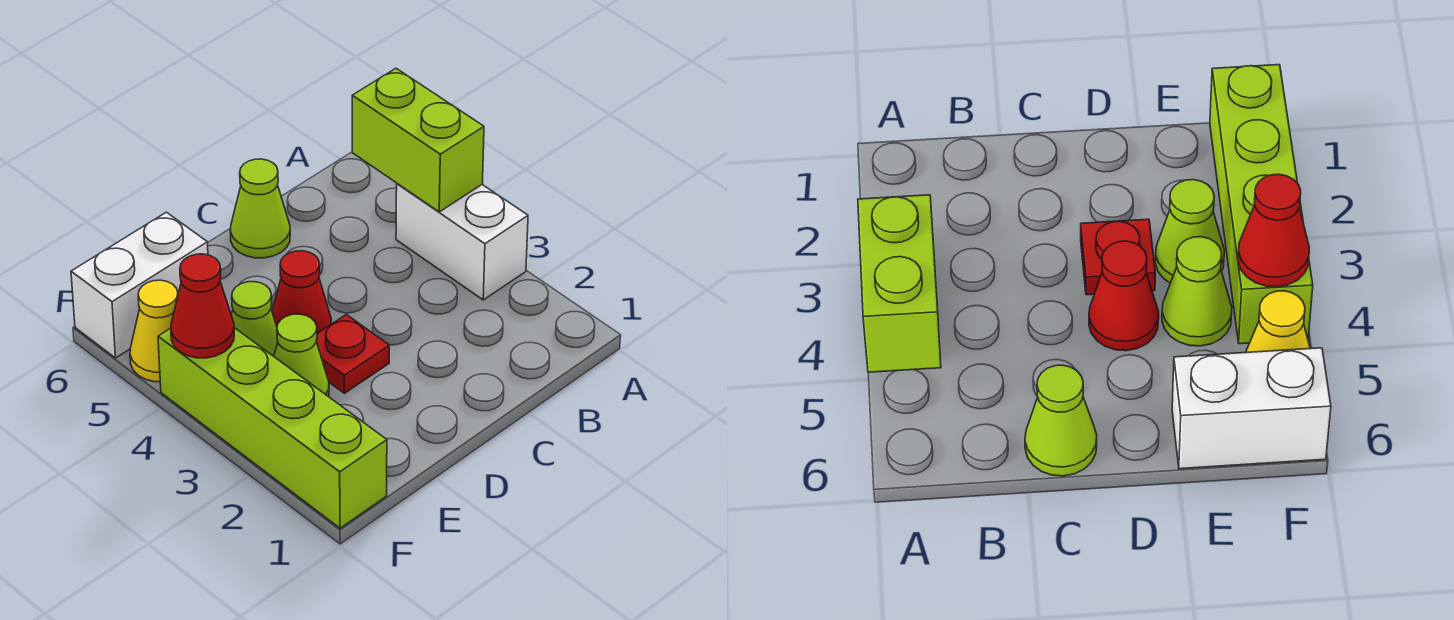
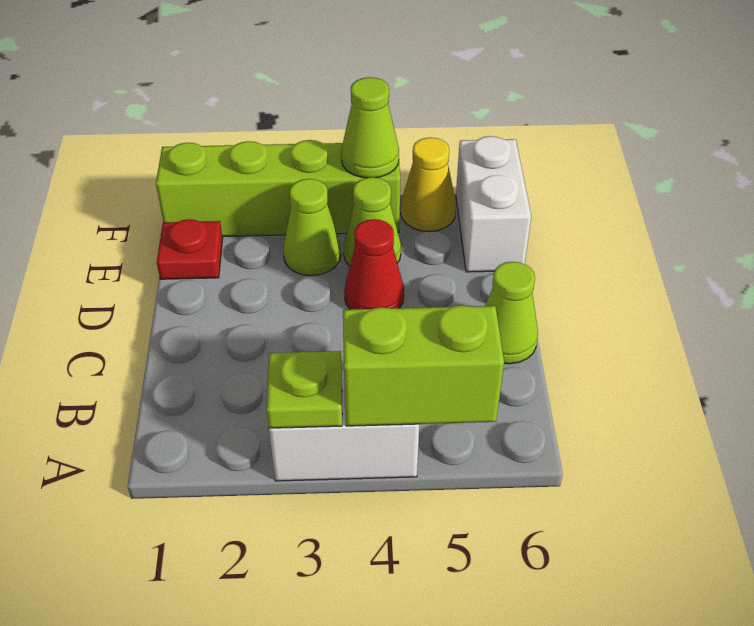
none -> lime plate A3 level 2
red plate D3 level 1 -> red plate E1 level 1
red cone F4 level 2 -> lime cone F4 level 2

